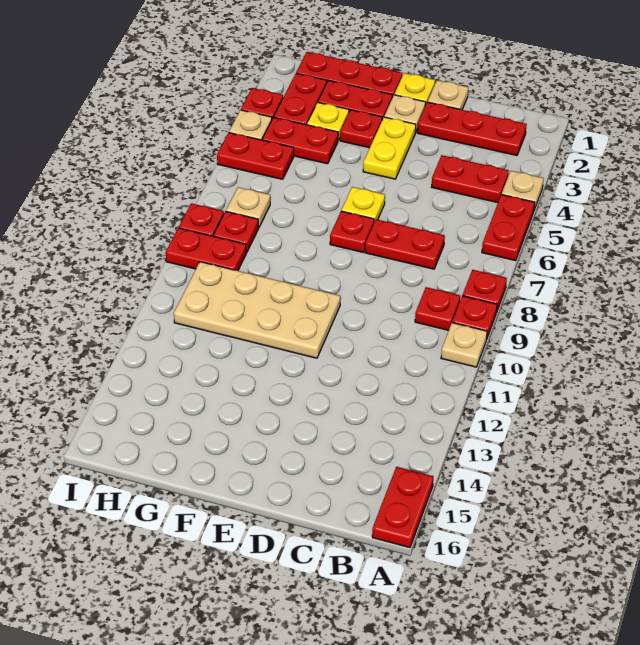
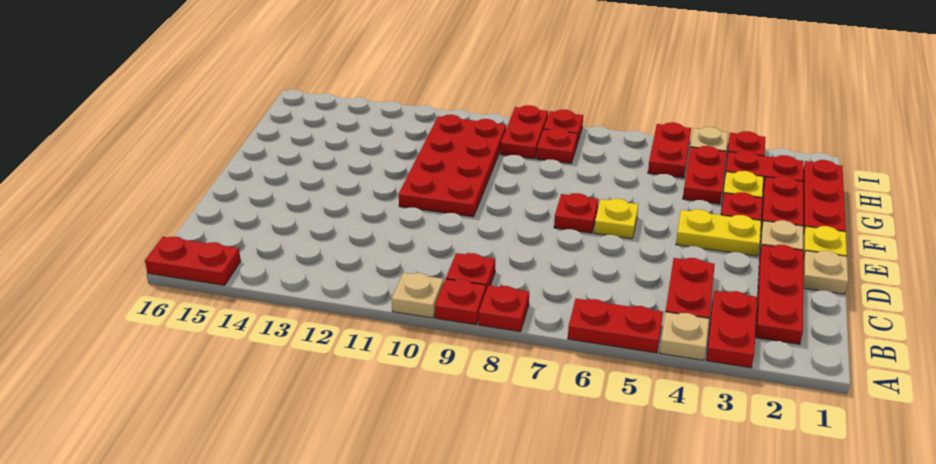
red plate C7:D7 level 1 -> red plate A3:B3 level 1
tan plate E10:H11 level 1 -> red plate E10:H11 level 1
tan plate H7 level 1 -> none

